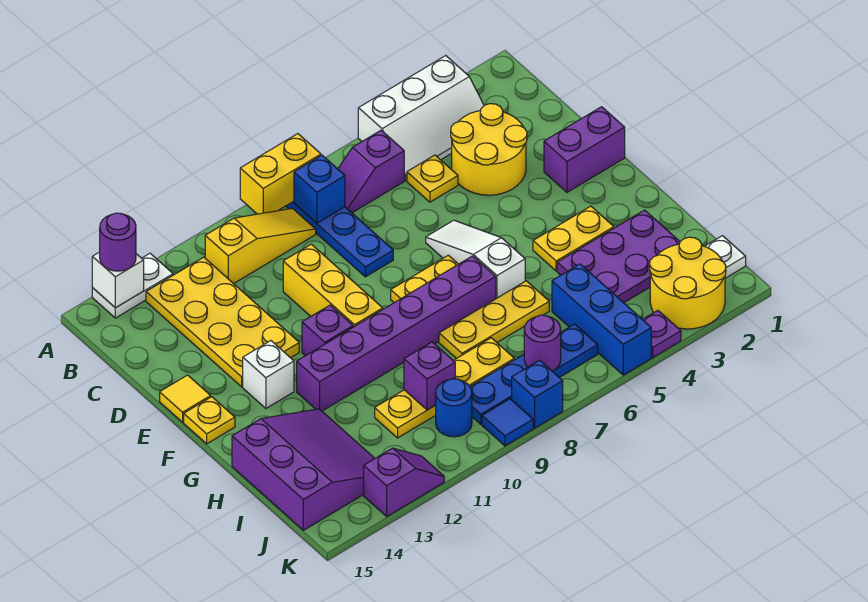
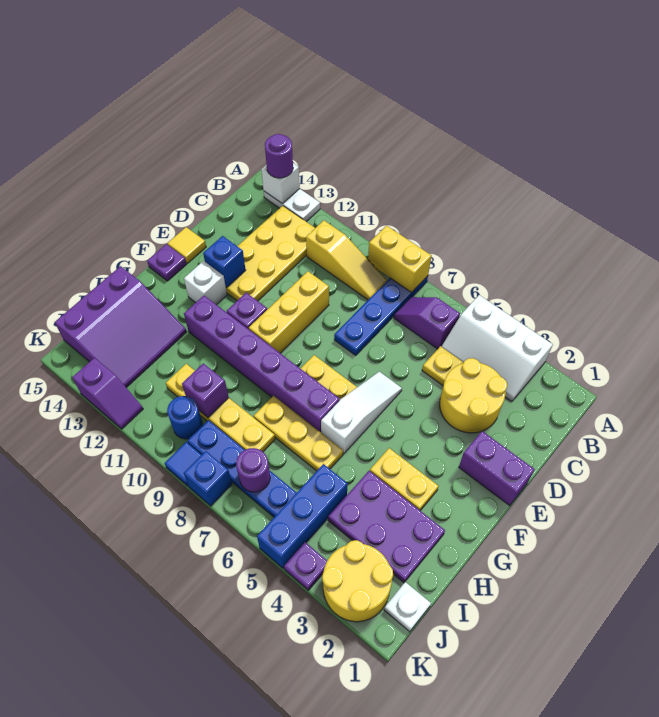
blue brick B8 level 2 -> blue brick E13 level 2
yellow plate F15 level 1 -> purple plate F15 level 1

